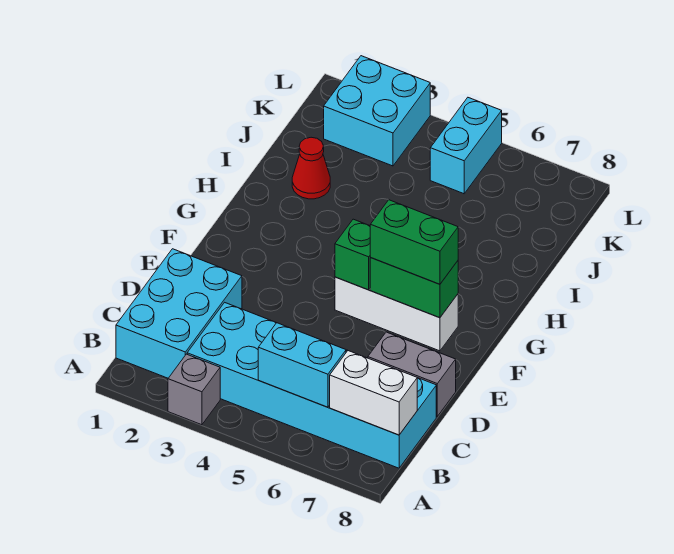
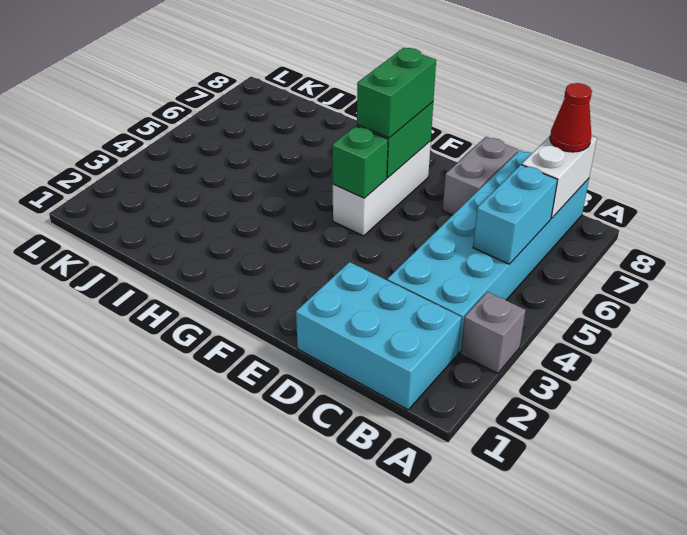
red cone I2 level 1 -> red cone B8 level 3
cyan brick K2:L3 level 1 -> none
cyan brick K5:L5 level 1 -> none

